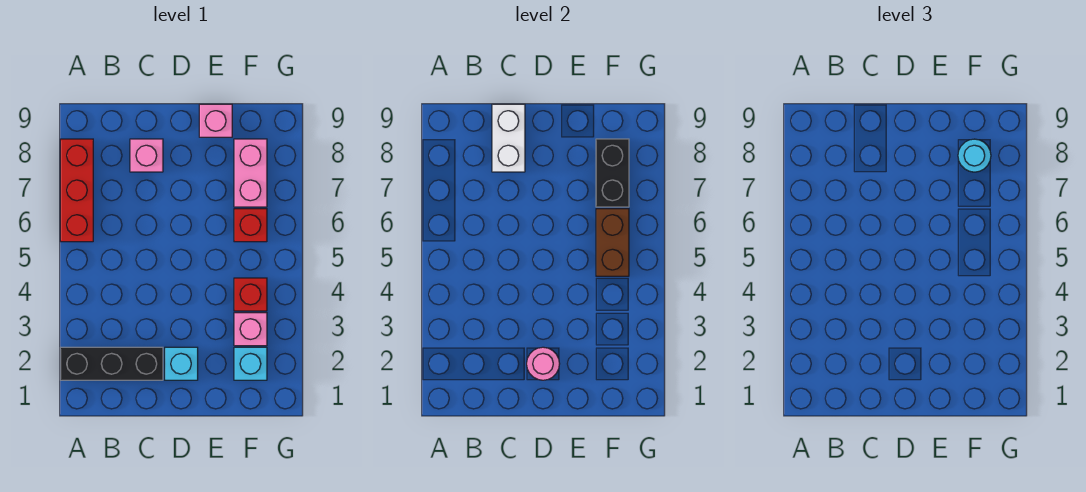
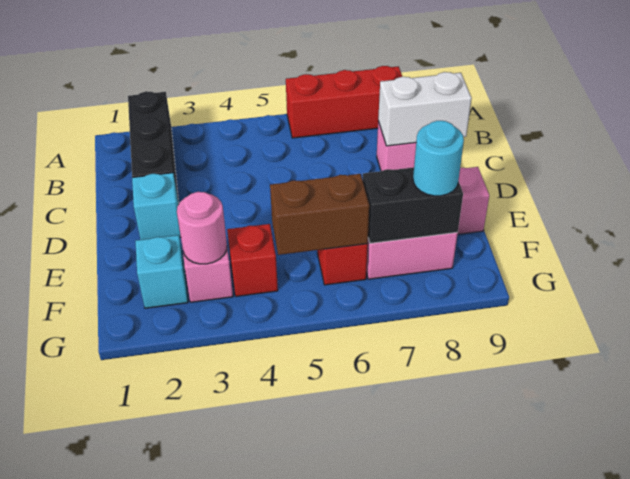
pink round brick D2 level 2 -> pink round brick F3 level 2

